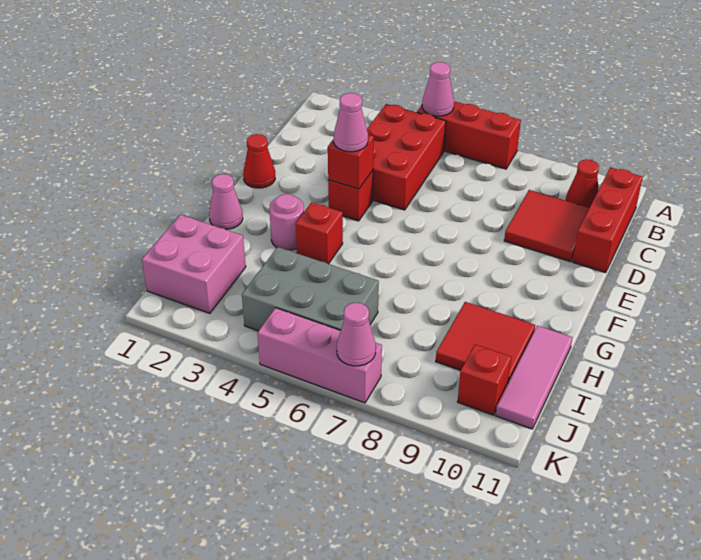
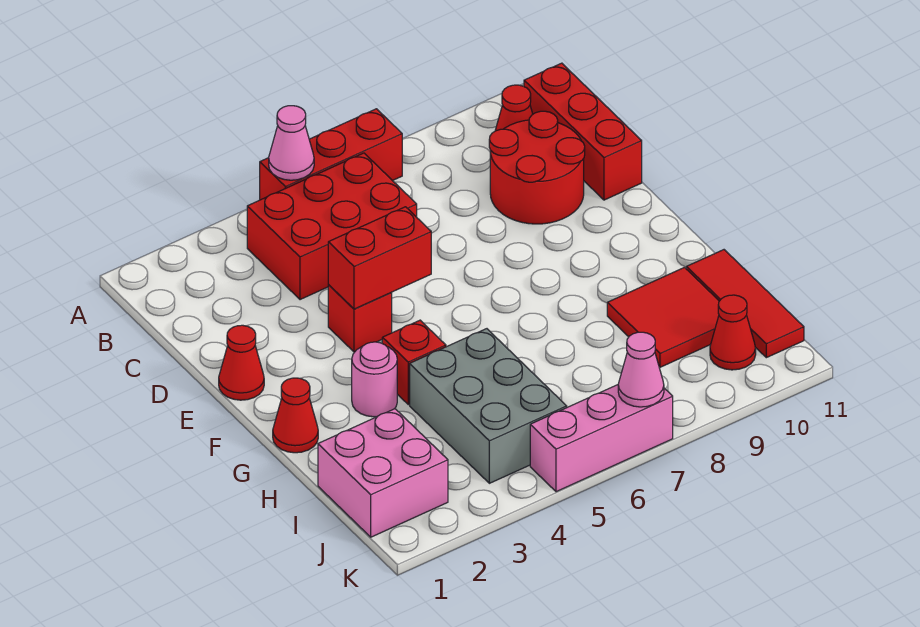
red brick B4:D5 level 1 -> red brick B4:C6 level 1
red tile C9:D10 level 1 -> red round brick C9:D10 level 1
red brick E4 level 2 -> red brick E4:E5 level 2
pink cone E4 level 3 -> none
pink cone G1 level 1 -> red cone G1 level 1
pink tile H11:J11 level 1 -> red tile H11:J11 level 1
grey brick I4:J6 level 1 -> grey brick H4:J5 level 1
red brick J10 level 1 -> red cone J10 level 1

